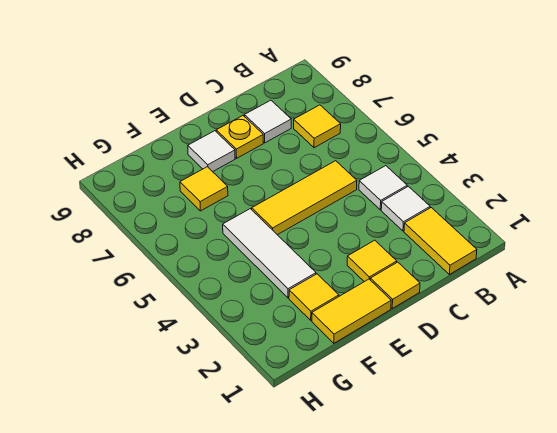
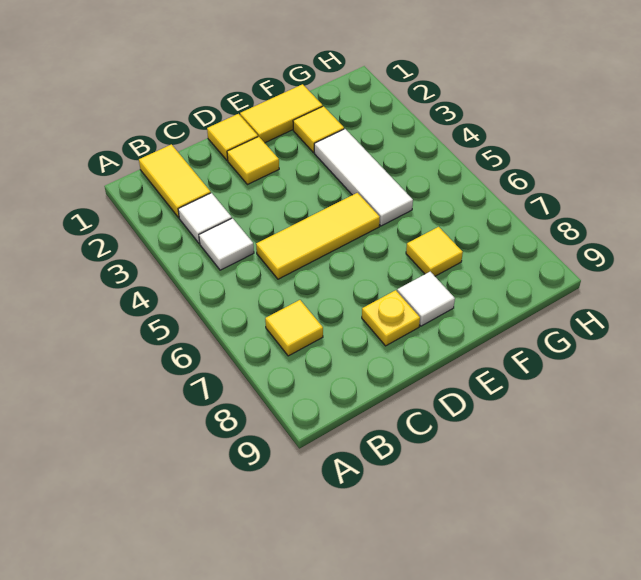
white tile C8 level 1 -> none

